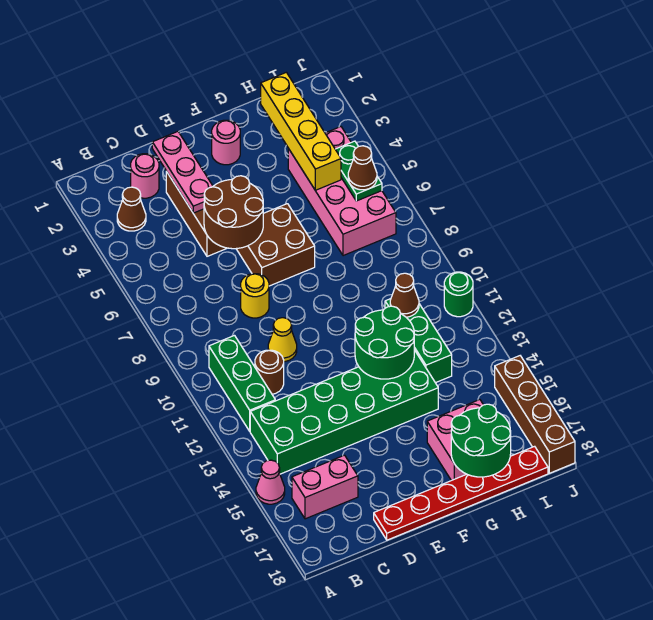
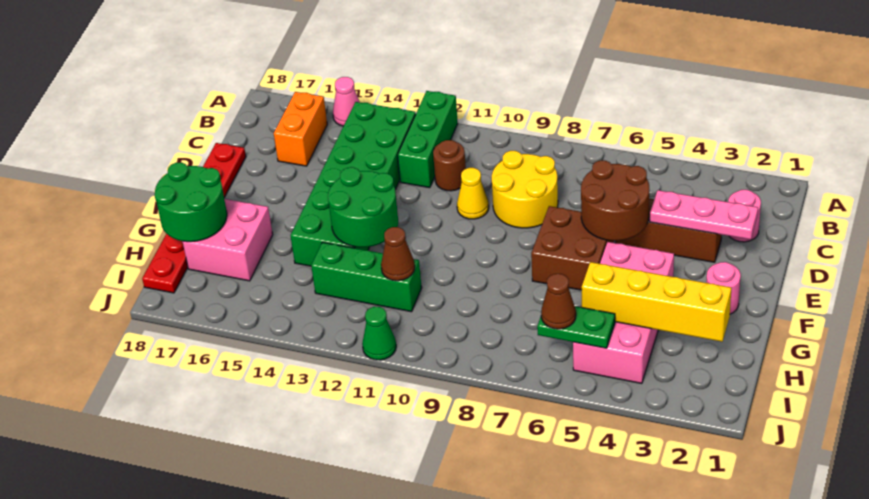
brown cone B3 level 1 -> none
green brick B10:B12 level 1 -> green brick A12:C12 level 1
pink brick B16:C16 level 1 -> orange brick B16:C16 level 1
yellow round brick D8 level 1 -> yellow round brick C8:D9 level 1
pink brick H4:I7 level 1 -> pink brick F4:I5 level 1
green round brick J11 level 1 -> green cone J11 level 1
brown brick J15:J18 level 1 -> none

